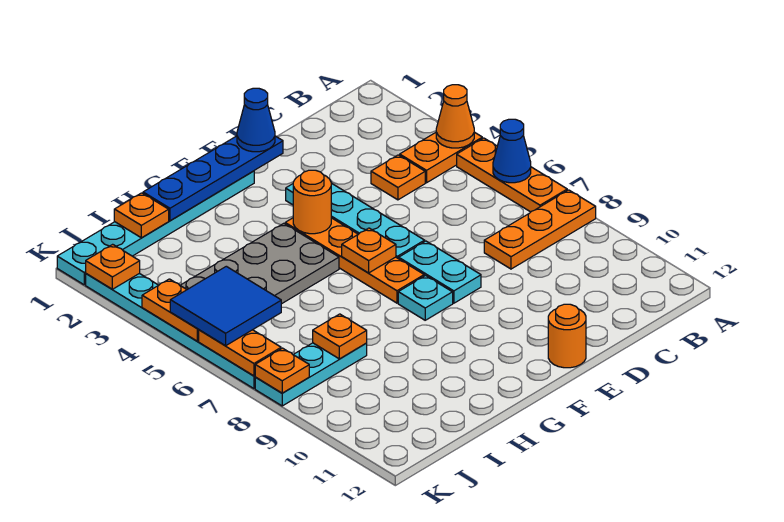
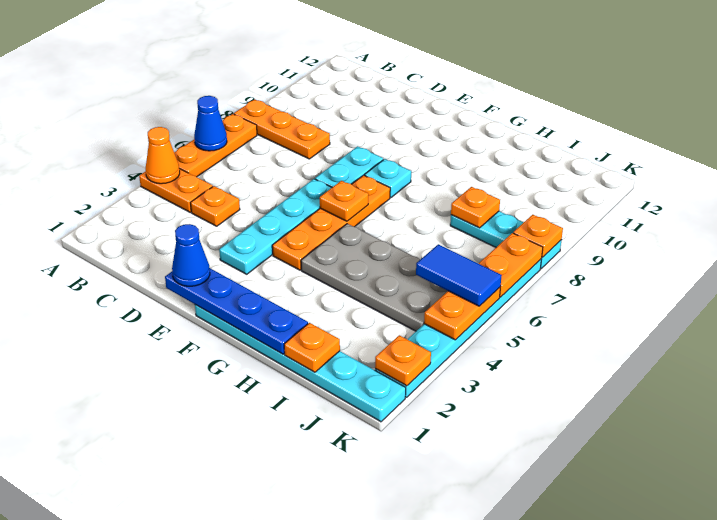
orange round brick E12 level 1 -> none
orange round brick F4 level 2 -> none
blue tile J5:K6 level 3 -> blue tile J5:K5 level 3

